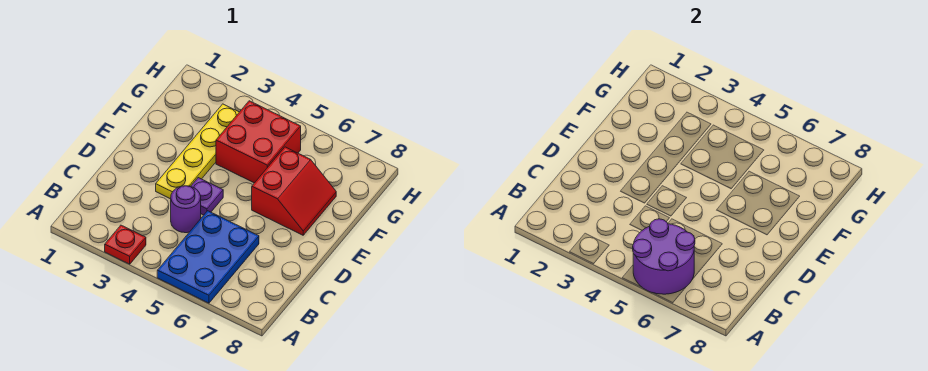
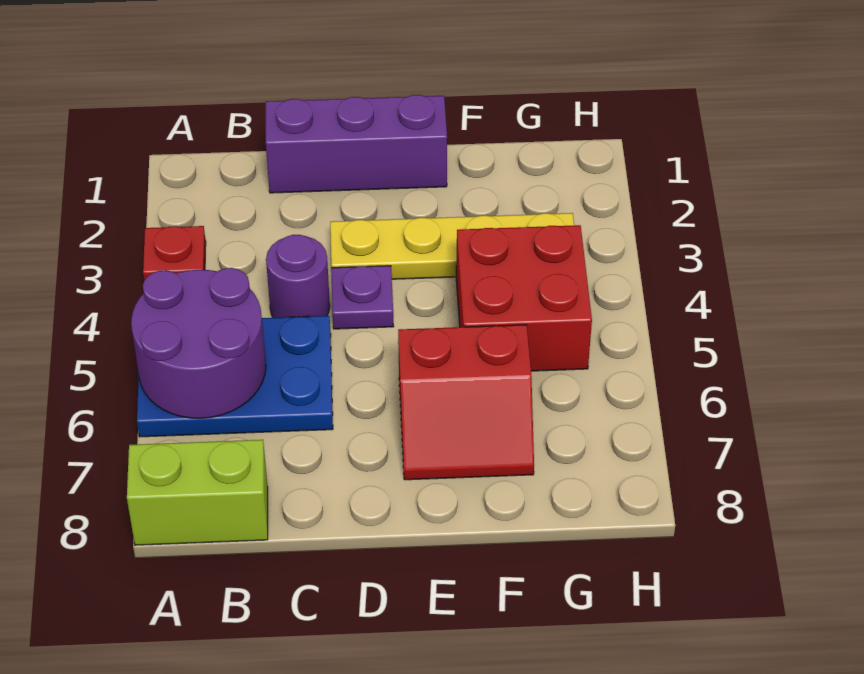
none -> lime brick A8:B8 level 1
none -> purple brick C1:E1 level 1

